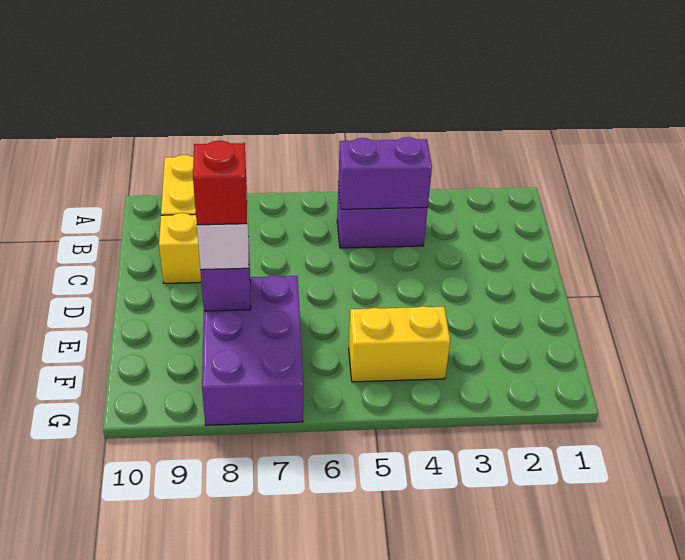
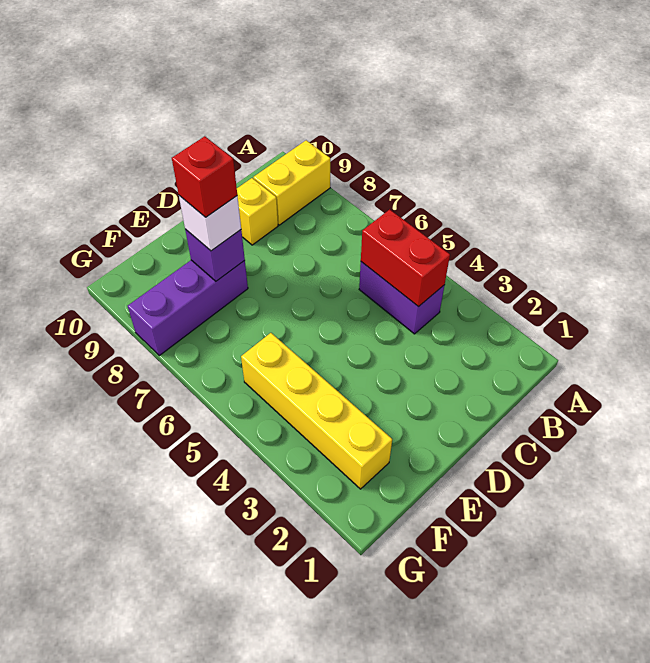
purple brick B4:B5 level 2 -> red brick B4:B5 level 2
purple brick E7:G8 level 1 -> purple brick E8:G8 level 1
yellow brick F4:F5 level 1 -> yellow brick F2:F5 level 1

